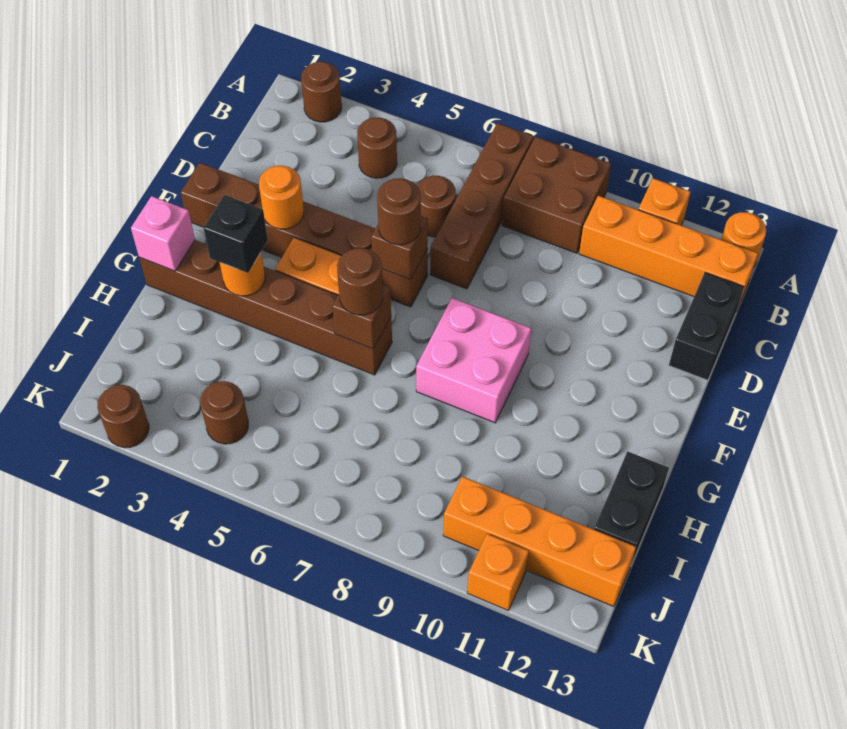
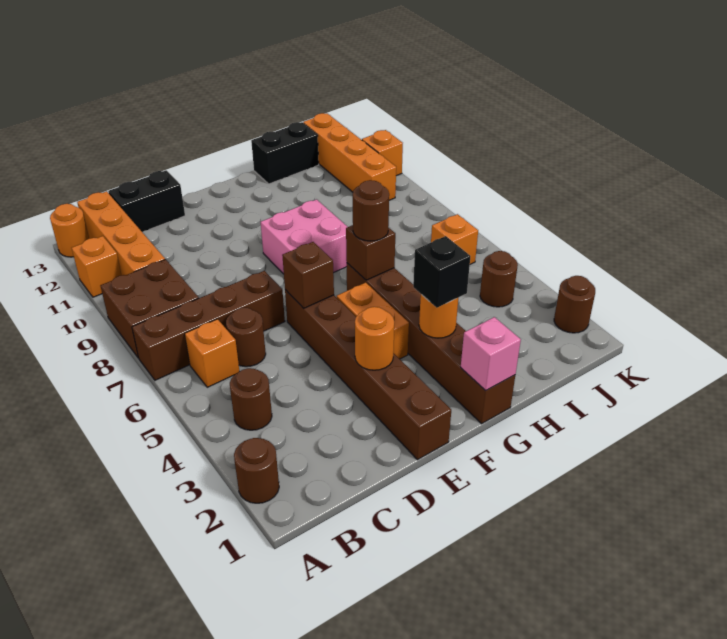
none -> orange brick B6 level 1
brown round brick E6 level 3 -> none
none -> orange brick J6 level 1

